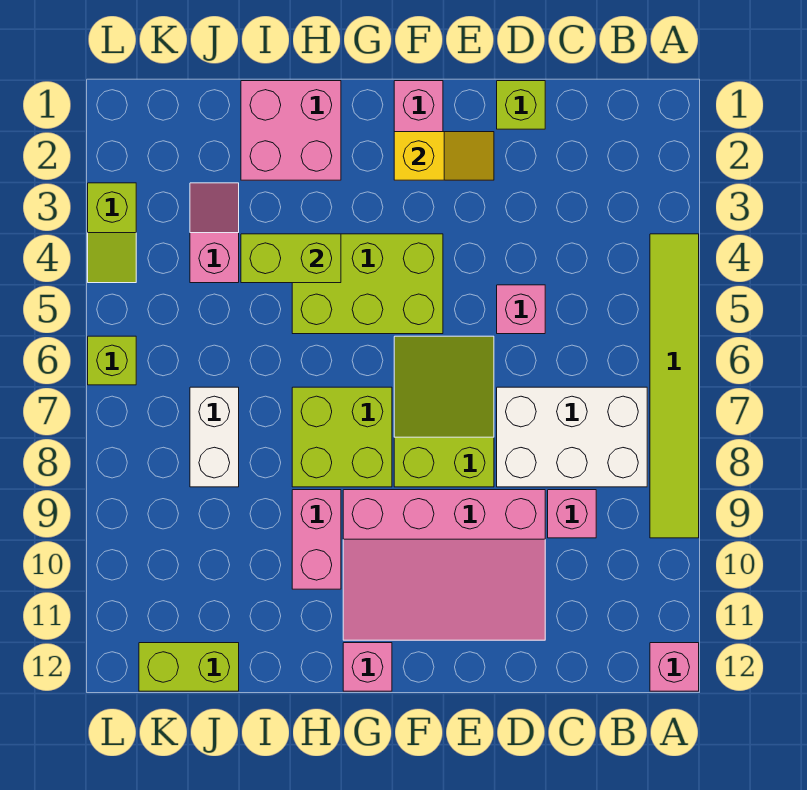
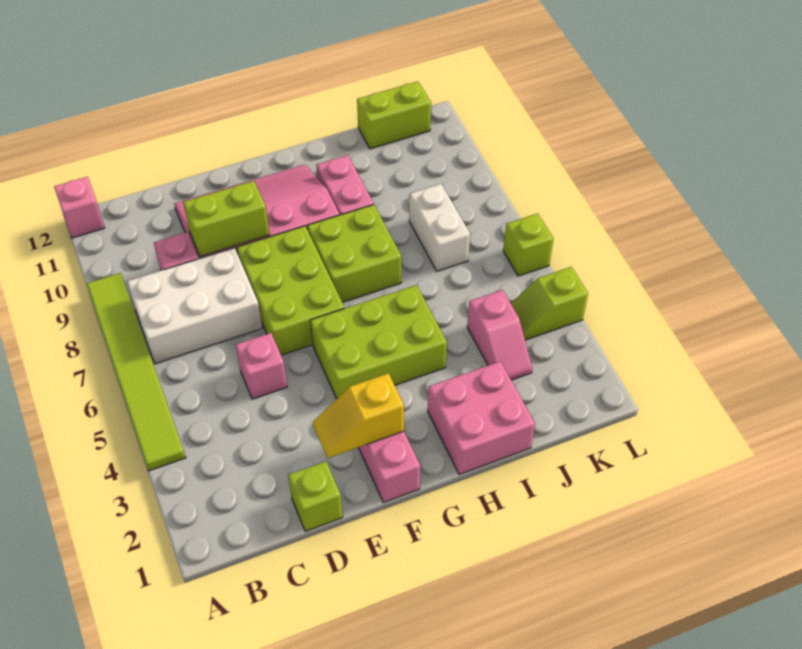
lime slope E6:F8 level 1 top 8 -> lime brick E6:F8 level 1
pink brick G12 level 1 -> none
lime brick H4:I4 level 2 -> lime brick D9:E9 level 2
lime slope L3:L4 level 1 top 3 -> lime slope K4:L4 level 1 top L

